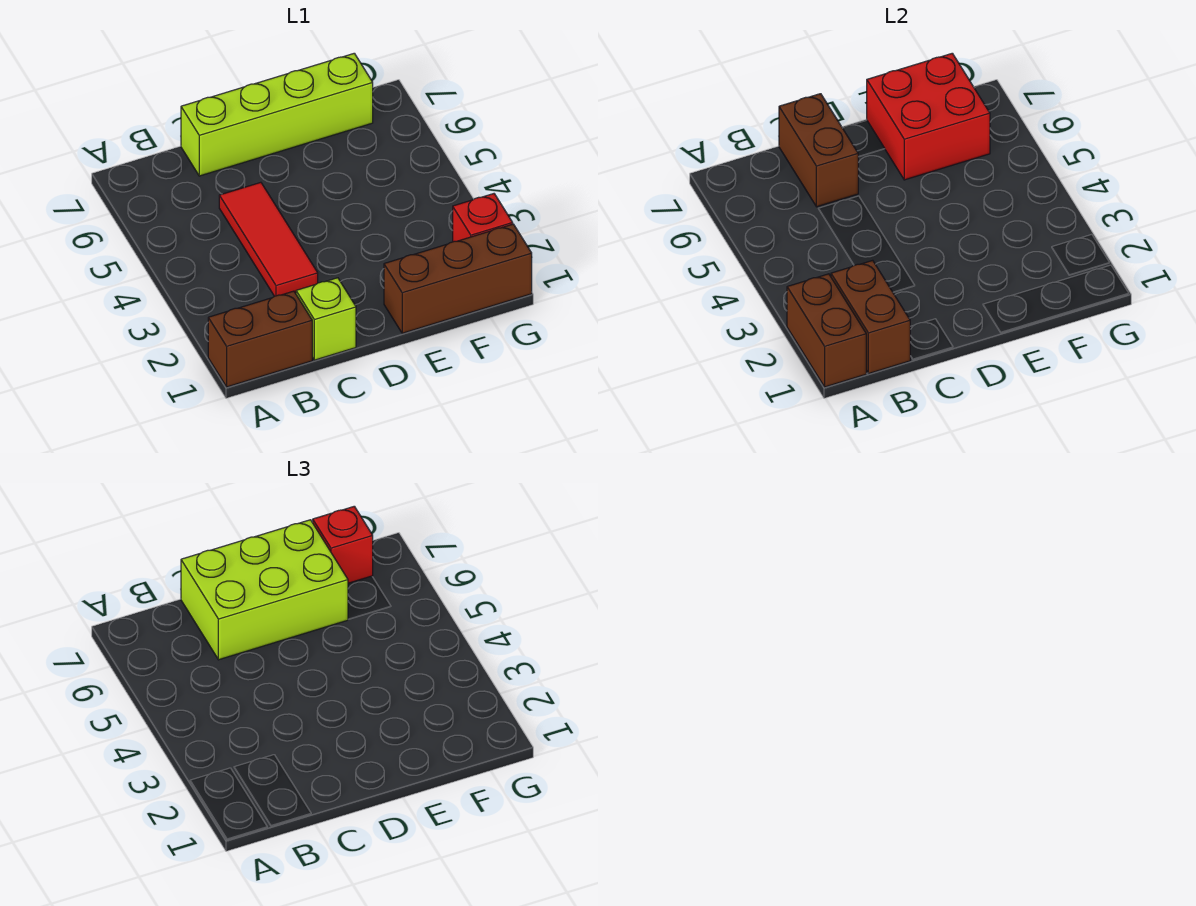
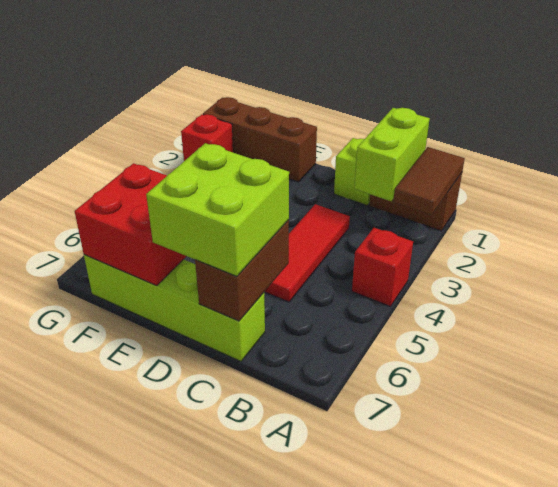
brown brick A1:A2 level 2 -> brown tile A1:A2 level 2
brown brick B1:B2 level 2 -> lime brick B1:B2 level 2
lime brick C6:E7 level 3 -> lime brick C6:D7 level 3
red brick F7 level 3 -> red brick A4 level 1

